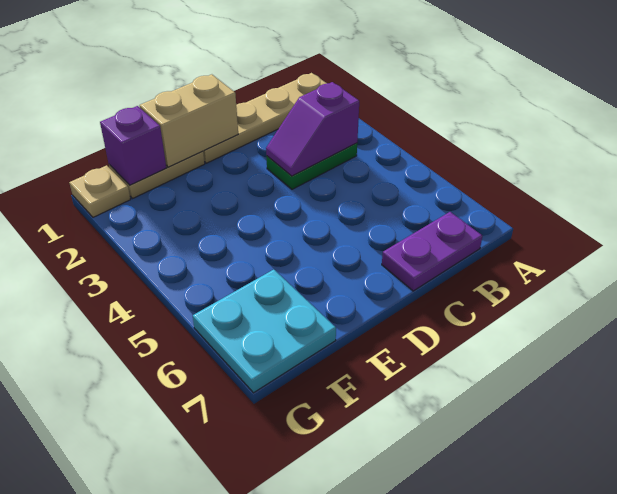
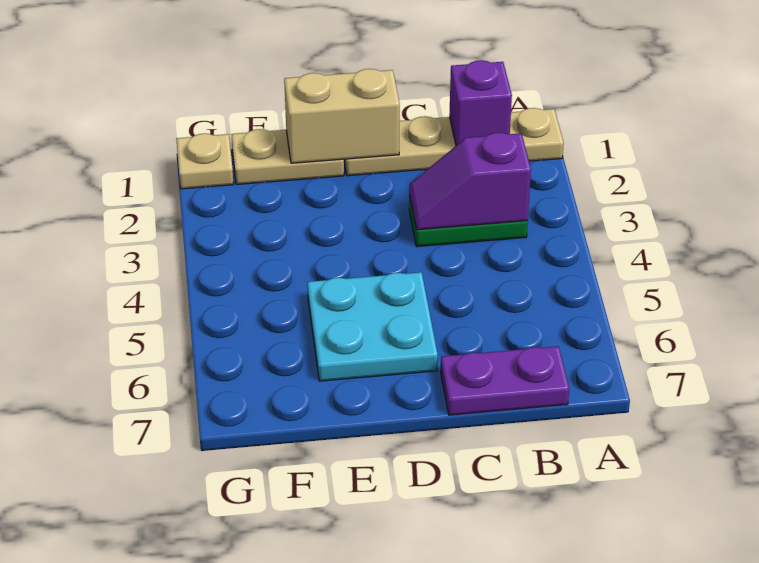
purple brick F1 level 2 -> purple brick B1 level 2
cyan plate F6:G7 level 1 -> cyan plate D5:E6 level 1

